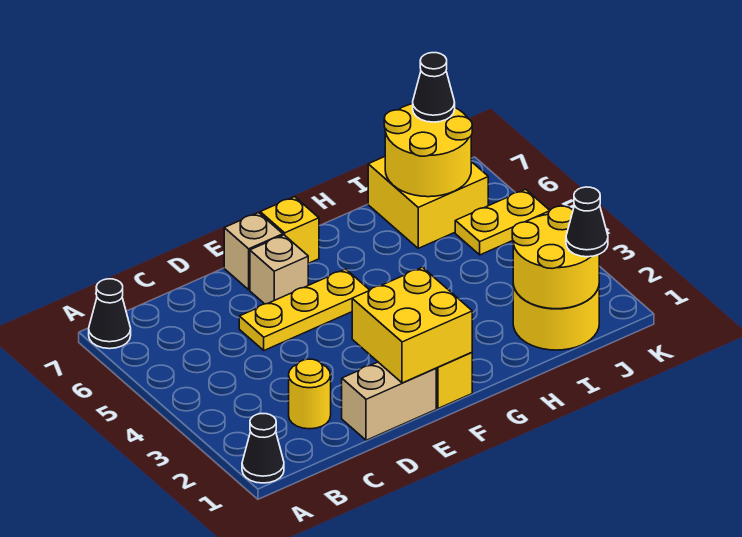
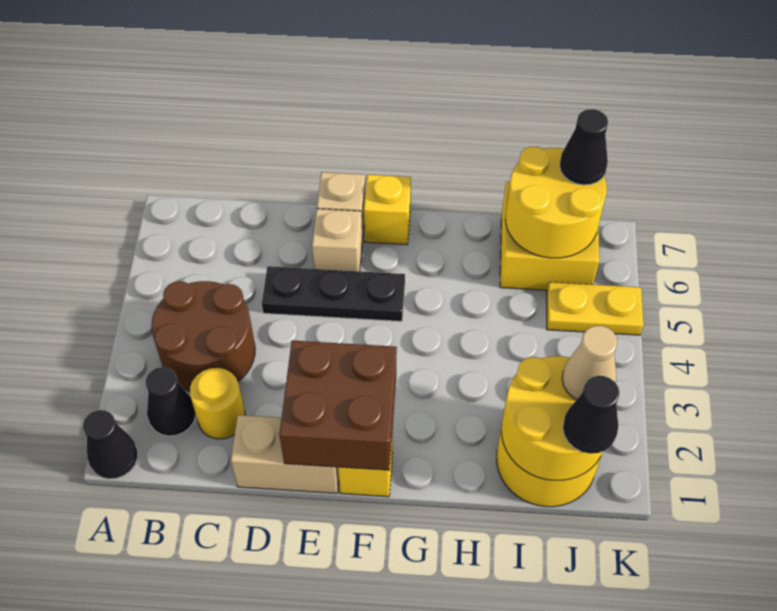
black cone A7 level 1 -> black cone B2 level 1
none -> brown round brick B3:C4 level 1
yellow plate D5:F5 level 1 -> black plate D5:F5 level 1
yellow brick E1:F2 level 2 -> brown brick E1:F2 level 2
none -> tan cone J2 level 3

